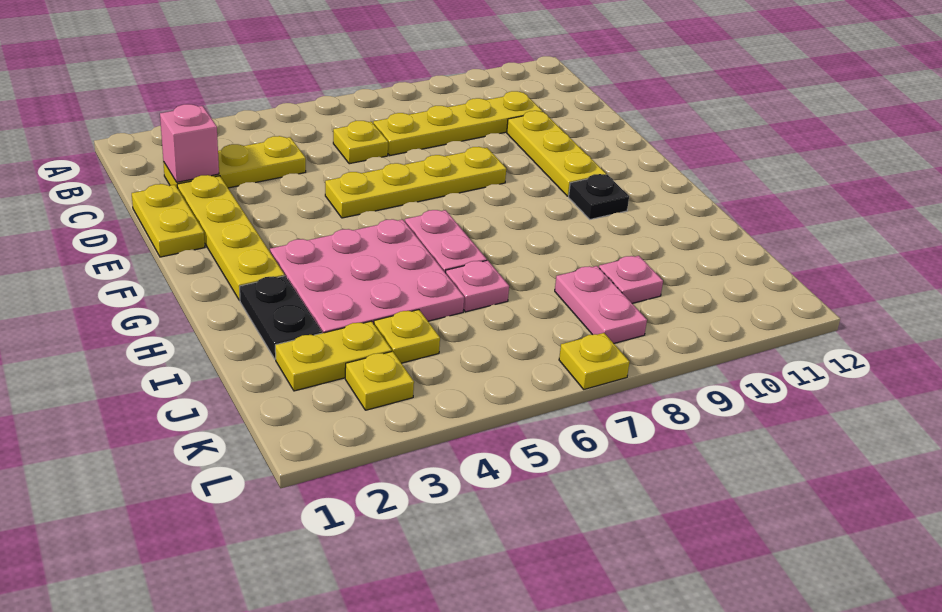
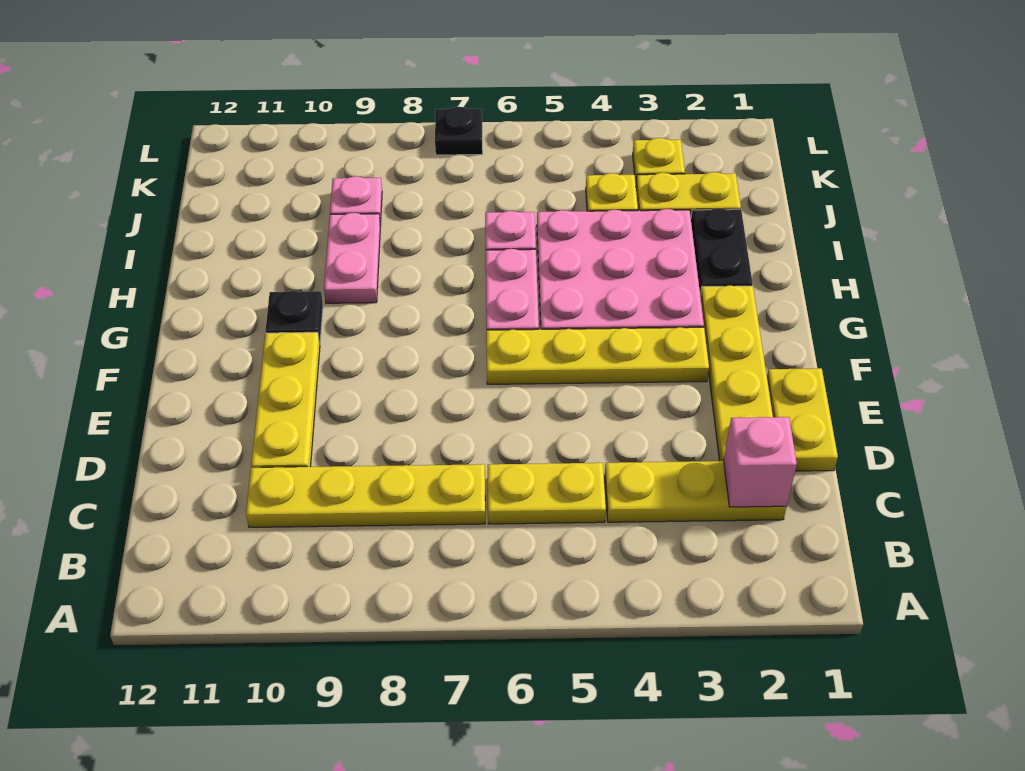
yellow plate C6 level 1 -> yellow plate C5:C6 level 1
yellow plate E5:E8 level 1 -> yellow plate F3:F6 level 1
pink plate J8:K8 level 1 -> pink plate H9:I9 level 1
yellow plate L7 level 1 -> black plate L7 level 1

